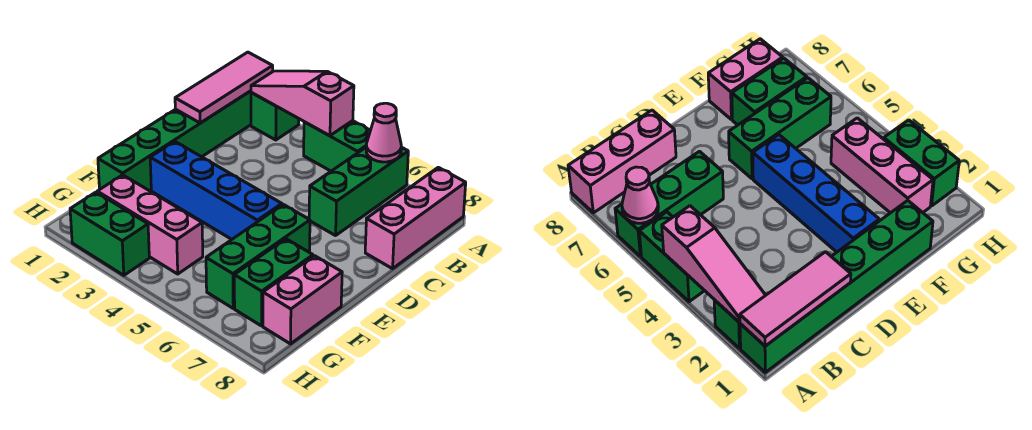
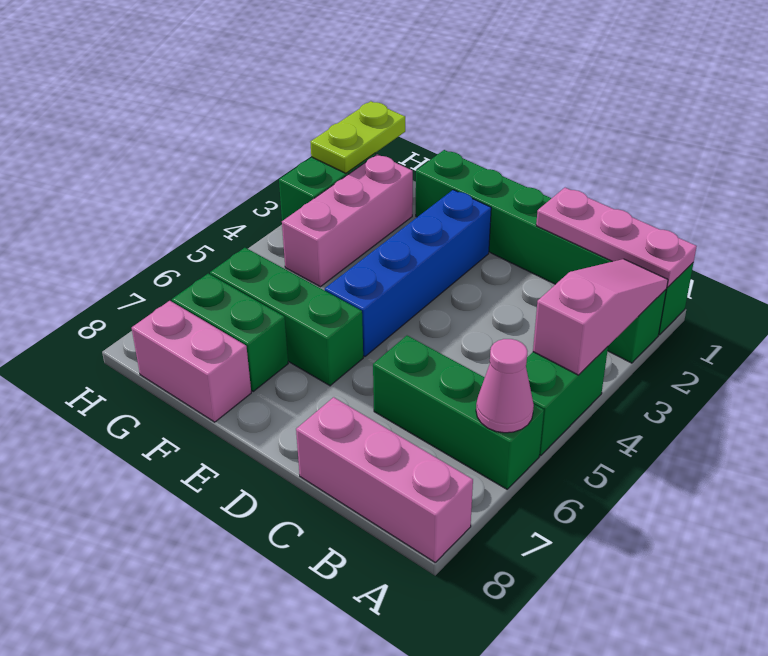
pink tile A1:C1 level 2 -> pink plate A1:C1 level 2
none -> lime plate H1:H2 level 2

